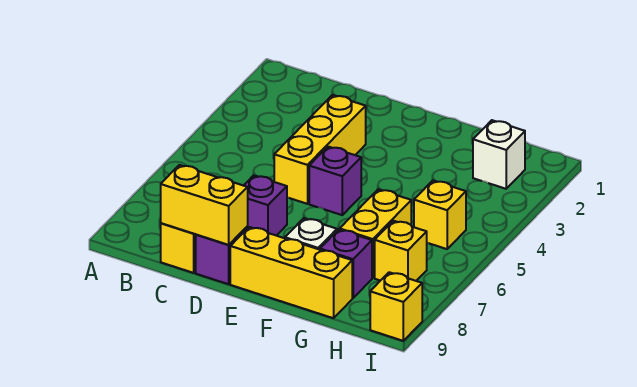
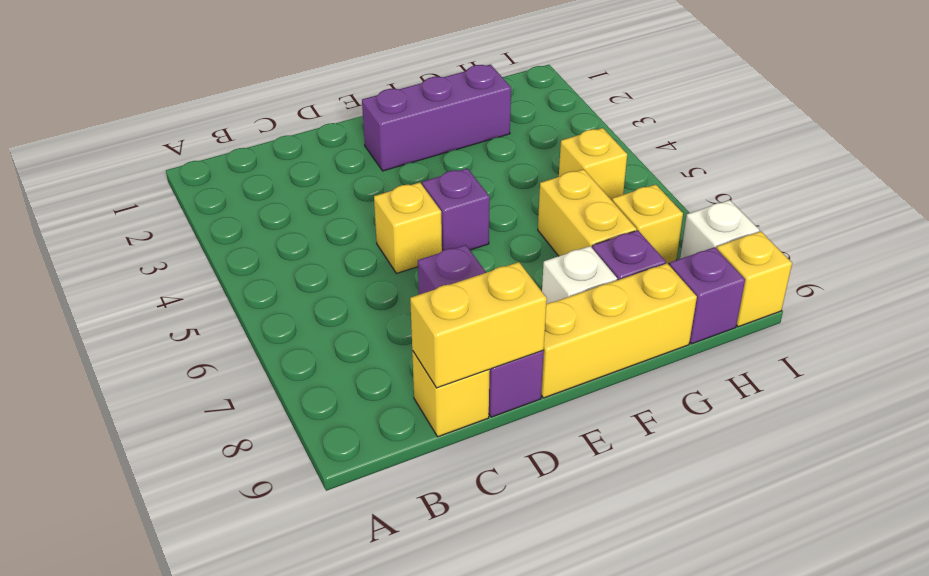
yellow brick D3:D5 level 1 -> yellow brick D5 level 1
none -> purple brick E2:G2 level 1
white brick H2 level 1 -> white brick I8 level 1
none -> purple brick H9 level 1

